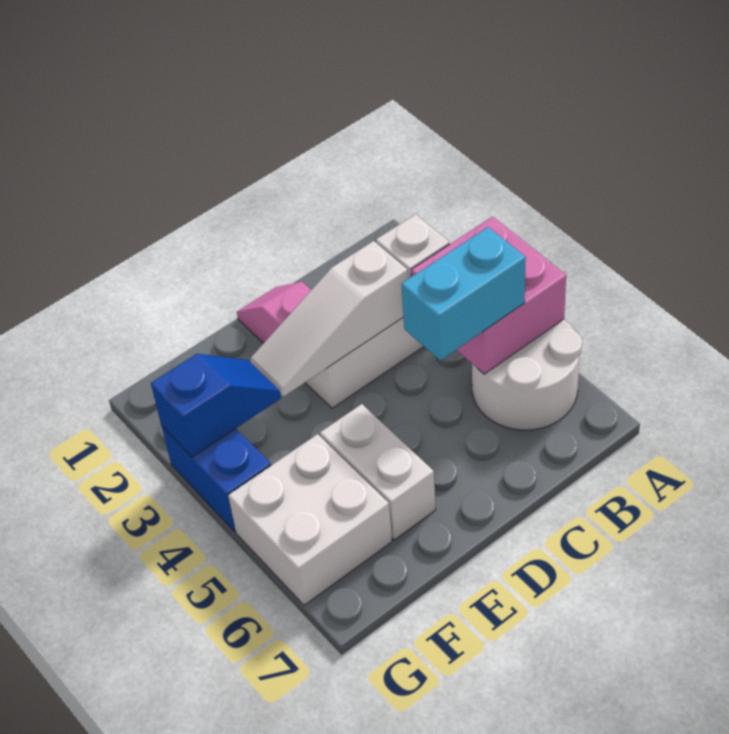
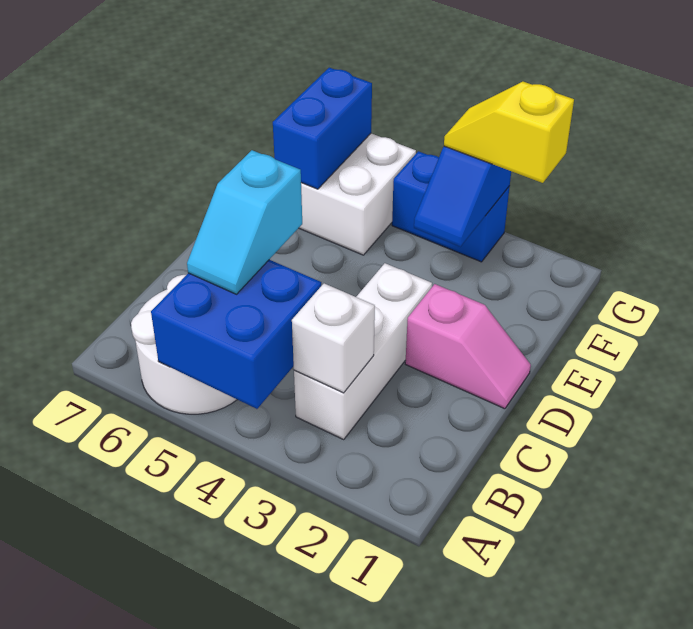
pink brick A4:B5 level 2 -> blue brick A4:B5 level 2
cyan brick B5:C5 level 3 -> cyan slope B5:C5 level 3 top C
white slope C3:E3 level 2 top C -> none
white brick E5:E6 level 1 -> none
none -> blue brick F6:G6 level 2
none -> yellow slope G2:G3 level 3 top 2

